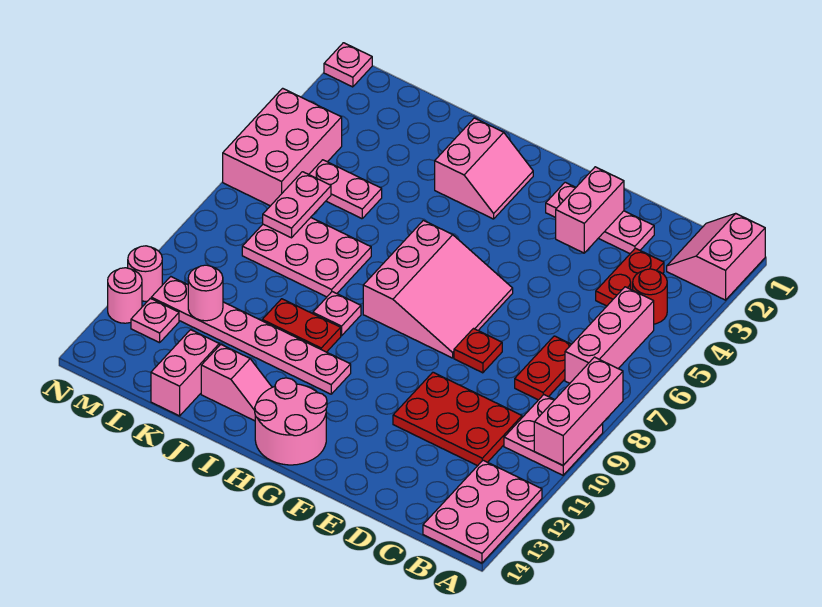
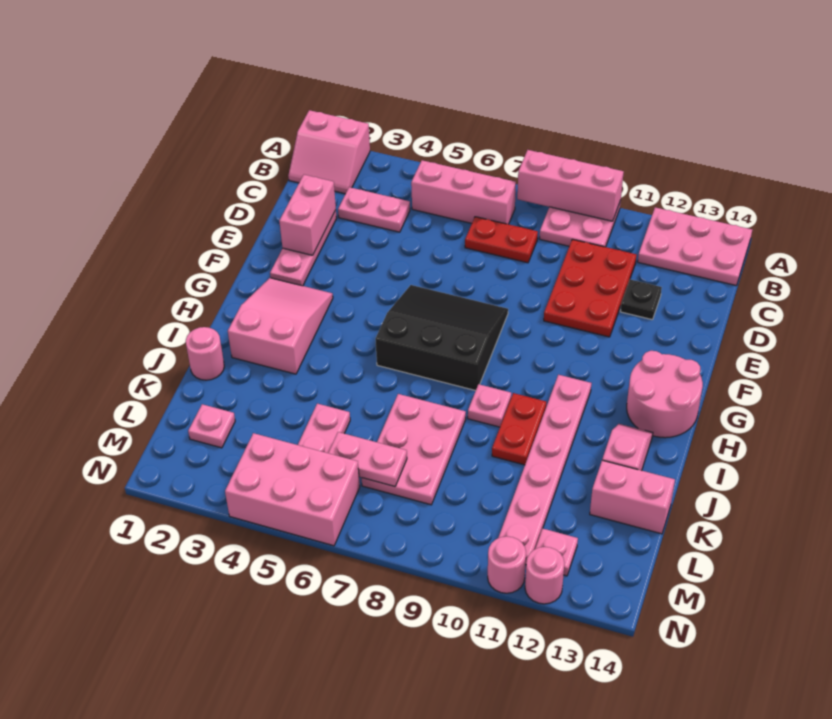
red round brick B4 level 1 -> none
red plate C3:C4 level 1 -> pink plate C3:C4 level 1
none -> black plate D12 level 1
pink brick E2:E3 level 2 -> pink brick D2:E2 level 2
red plate E8 level 1 -> none
pink slope F6:H8 level 1 top H -> black slope F6:H8 level 1 top H
pink slope H2:I3 level 1 top I -> pink slope G2:I3 level 1 top I
pink round brick L11 level 2 -> pink round brick J1 level 1
pink plate N1 level 1 -> pink plate L2 level 1

